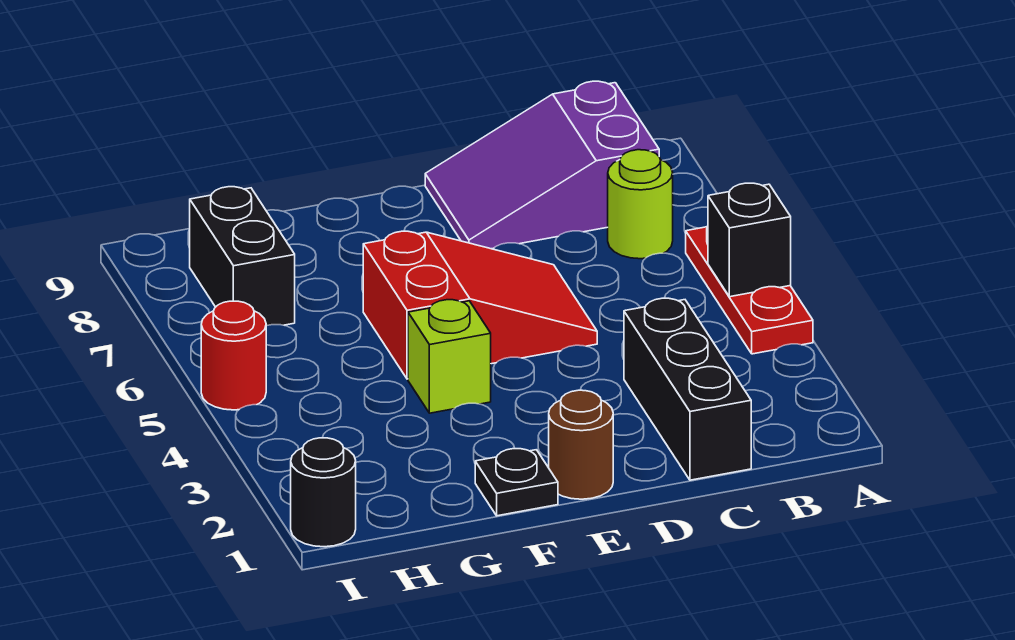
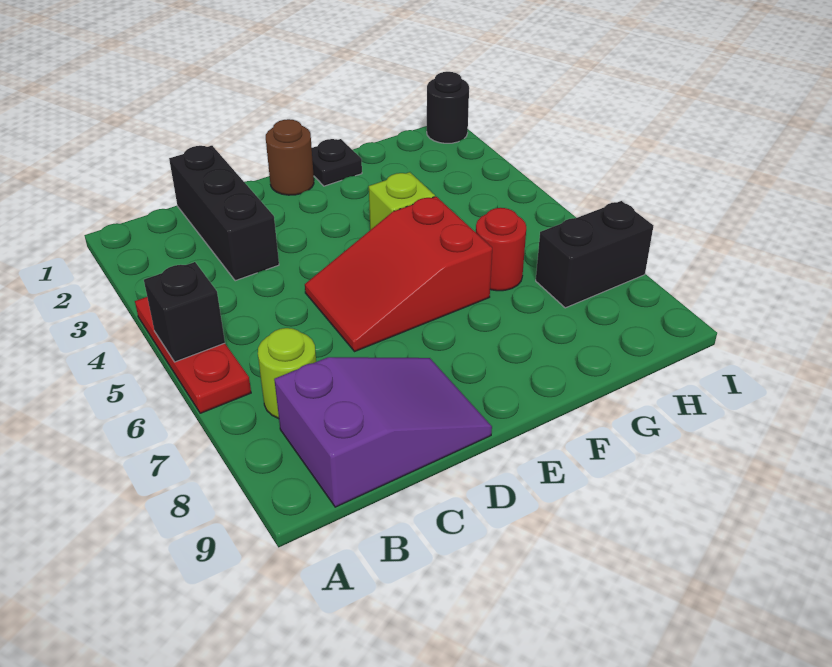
black brick H7:H8 level 1 -> black brick H7:I7 level 1
red round brick I5 level 1 -> red round brick G6 level 1

